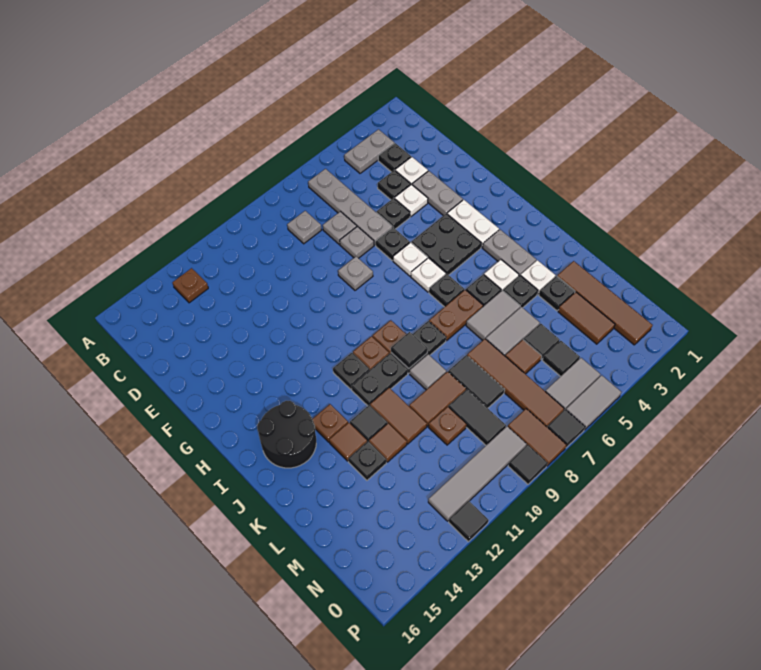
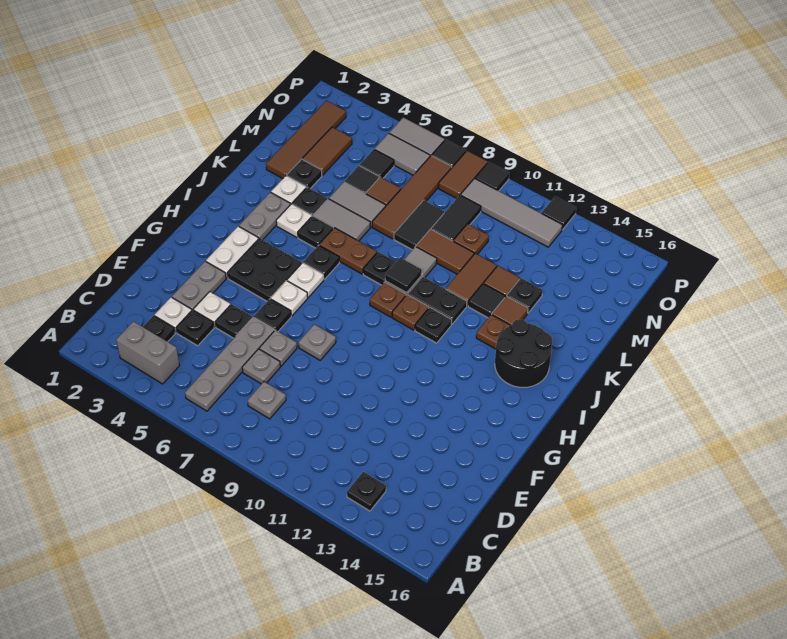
grey plate B3:B4 level 1 -> grey brick B3:B4 level 1
brown plate B13 level 1 -> black plate B13 level 1

